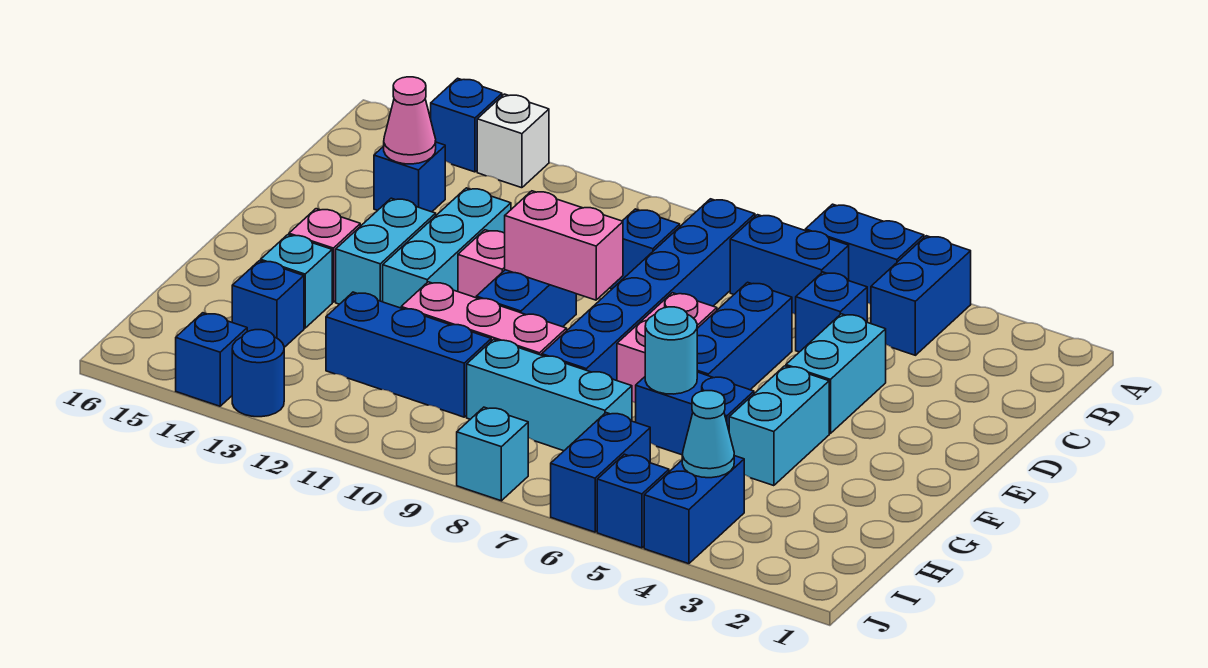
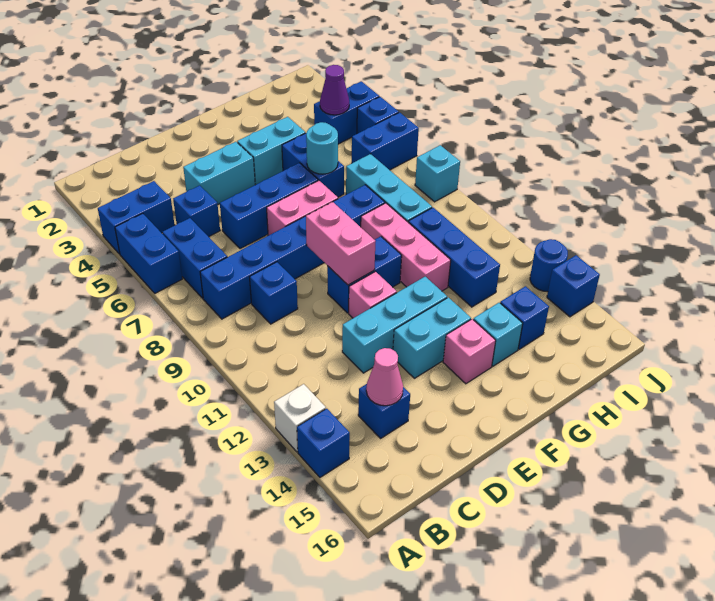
cyan cone I4 level 2 -> purple cone I4 level 2

